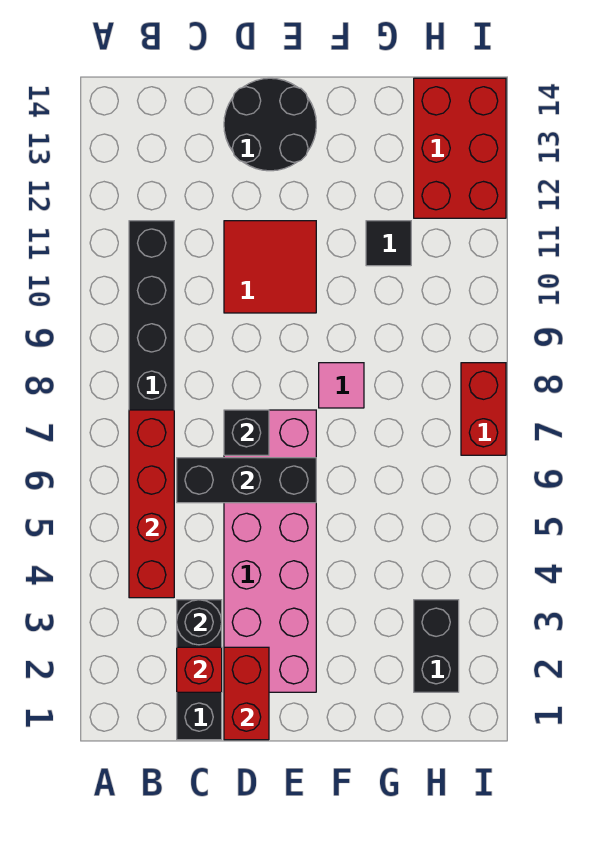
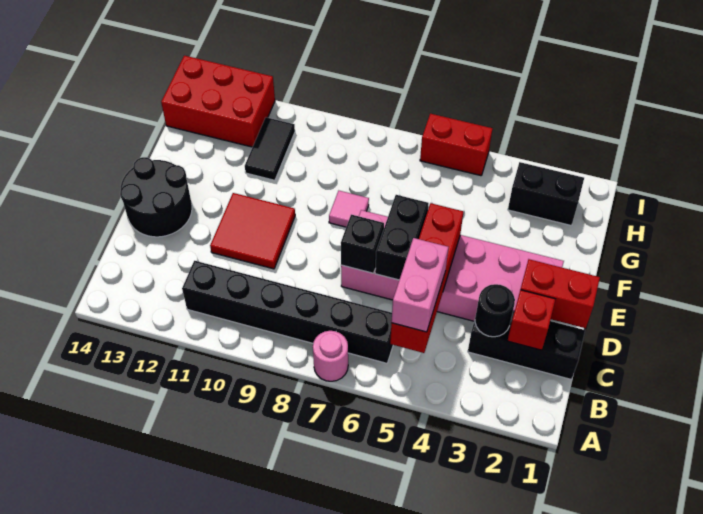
none -> pink round brick A7 level 1
red brick B4:B7 level 2 -> red brick B5:E5 level 2
none -> pink brick B5:C5 level 3
black brick C6:E6 level 2 -> black brick D6:E6 level 2
black tile G11 level 1 -> black tile G11:H11 level 1
red brick I7:I8 level 1 -> red brick I5:I6 level 1

